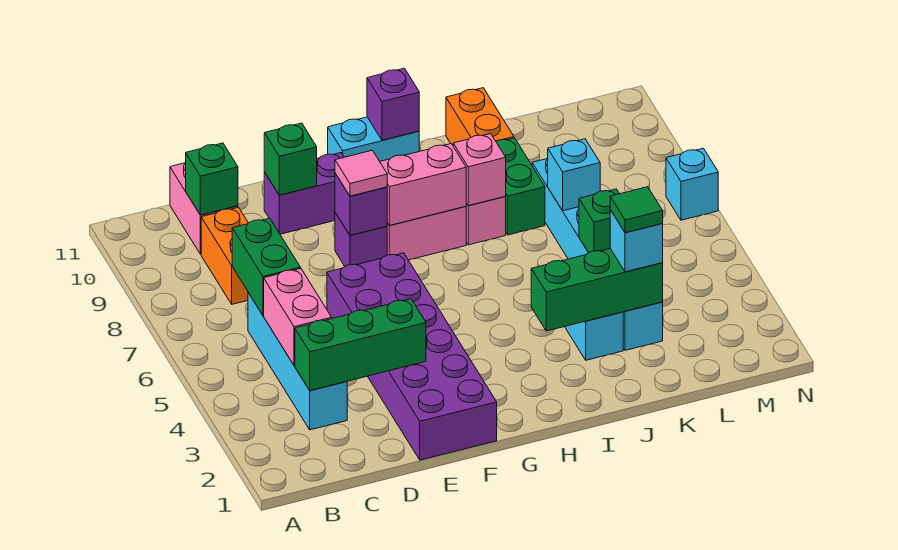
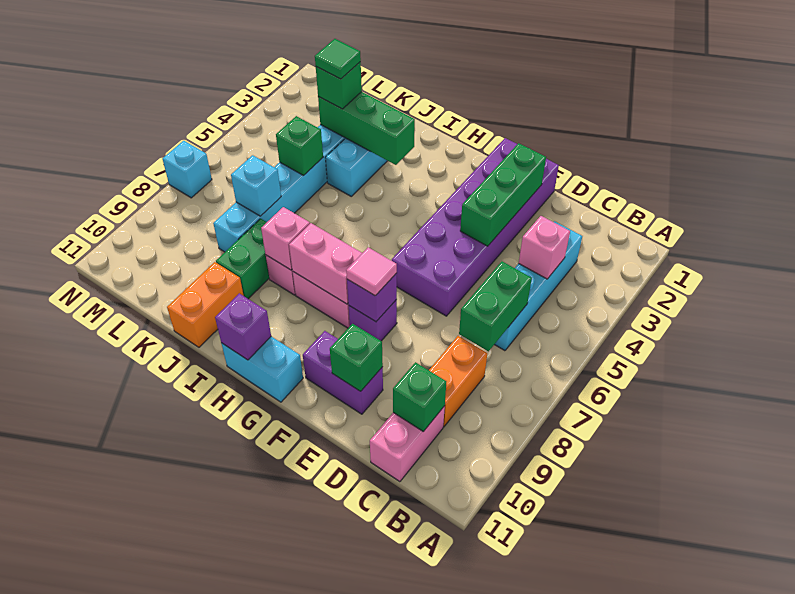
green brick C3:E3 level 2 -> green brick E2:E4 level 2
pink brick C4:C5 level 2 -> pink brick C4 level 2
cyan brick K3 level 3 -> green brick K3 level 3

